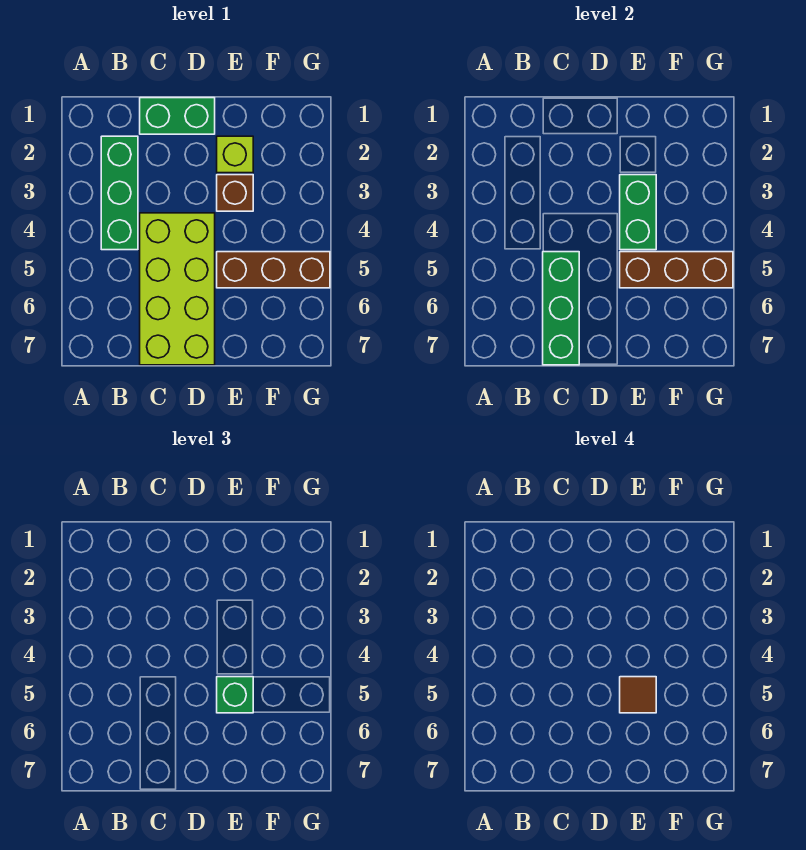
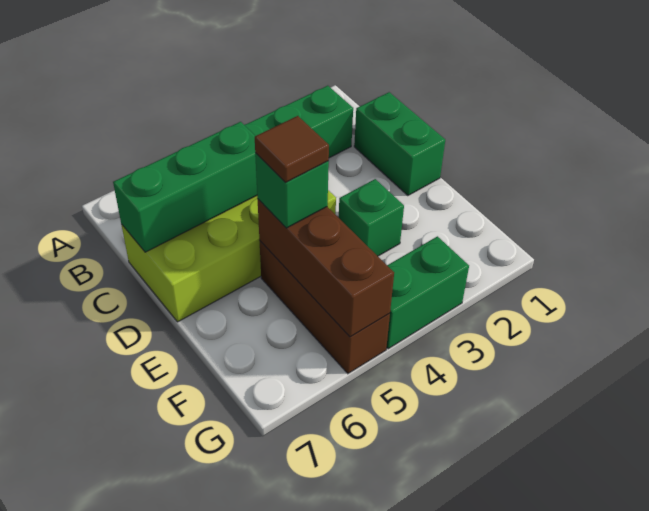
lime brick E2 level 1 -> none
brown brick E3 level 1 -> green brick E3 level 1
green brick E3:E4 level 2 -> green brick G3:G4 level 1

